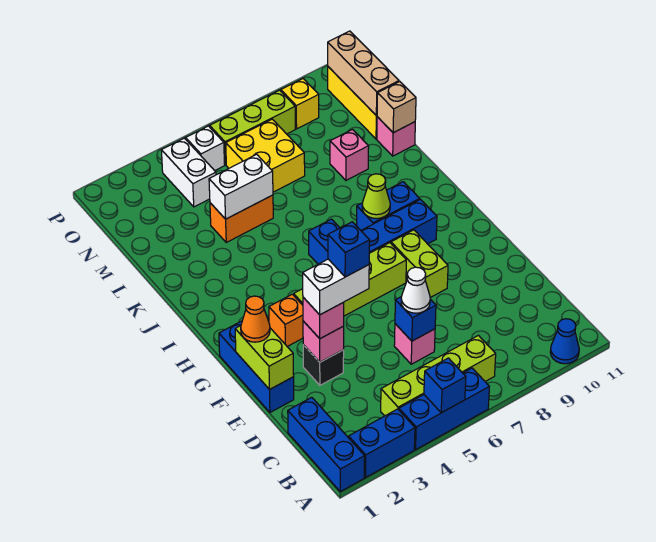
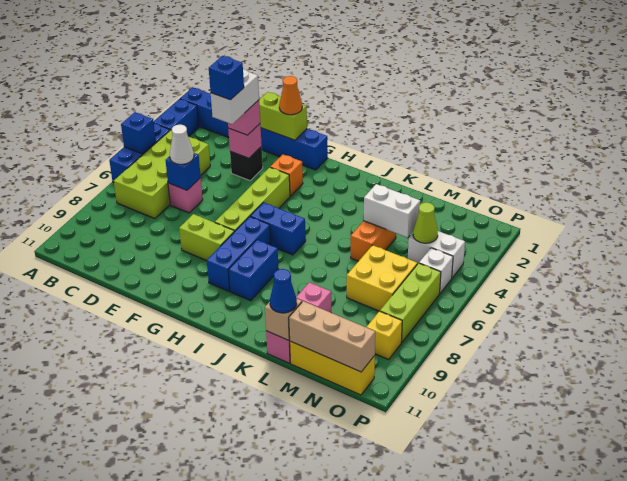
blue cone A10 level 1 -> blue cone L11 level 3
lime brick B4:B7 level 1 -> lime brick B4:C7 level 1
lime cone I8 level 2 -> lime cone N4 level 2
white brick L4:L5 level 2 -> white brick L4:M4 level 2

